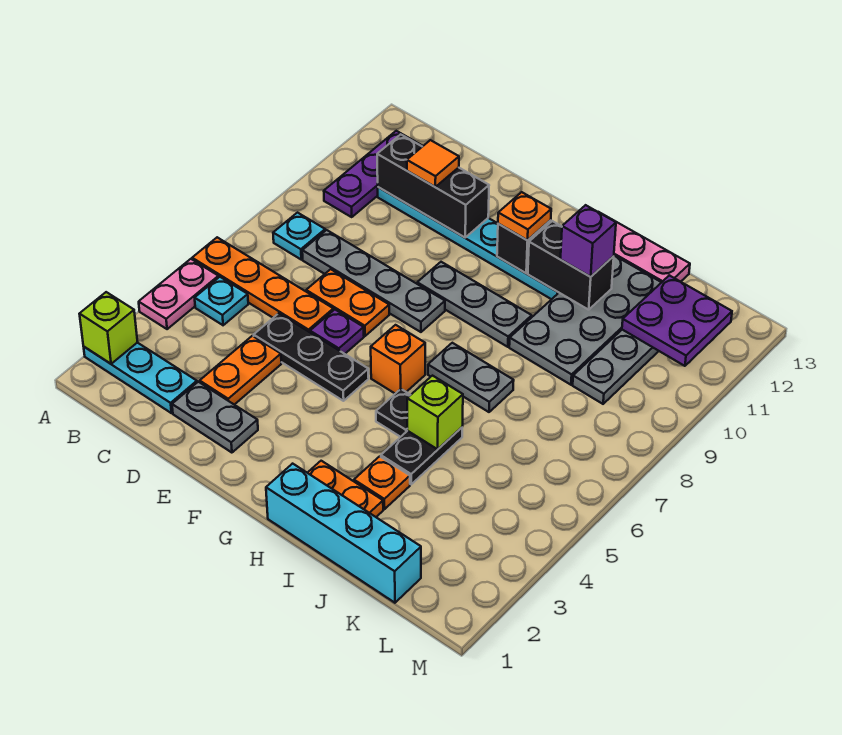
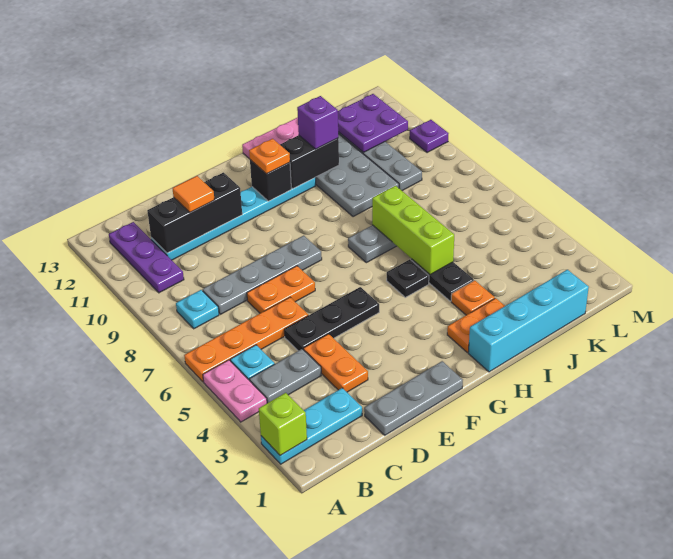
grey plate D2:E2 level 1 -> grey plate B4:C4 level 1
purple plate E6 level 1 -> purple plate M10 level 1
grey plate F9:H9 level 1 -> grey plate D1:F1 level 1
orange brick G6 level 1 -> none
lime brick I5 level 2 -> lime brick I5:I7 level 2

